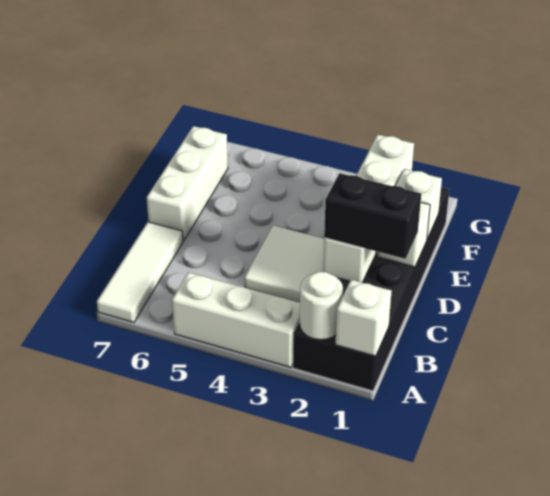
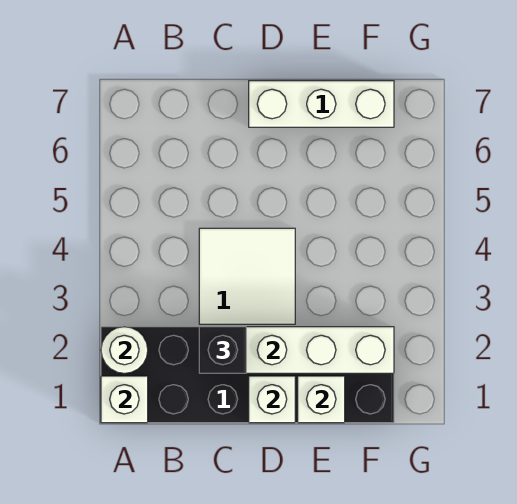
white brick A3:A5 level 1 -> none
white tile A7:C7 level 1 -> none
black brick C1:C2 level 3 -> black brick C2 level 3

